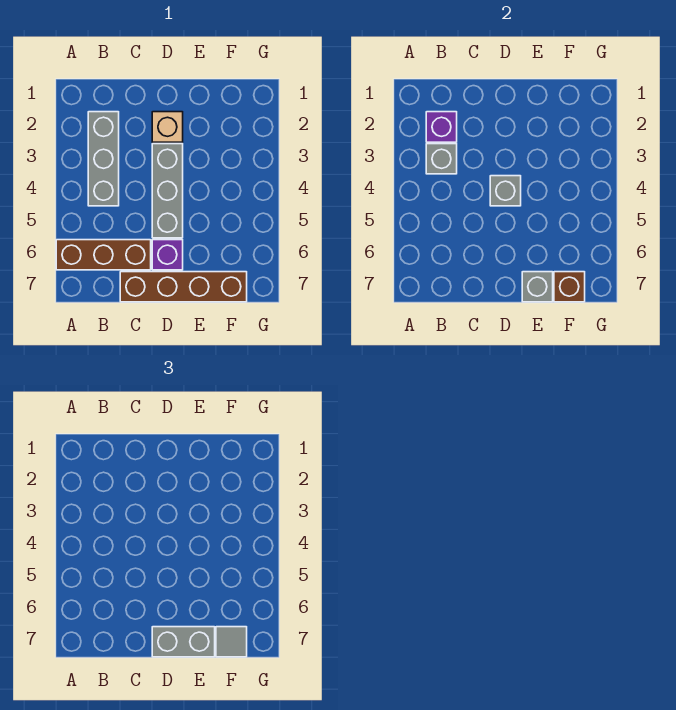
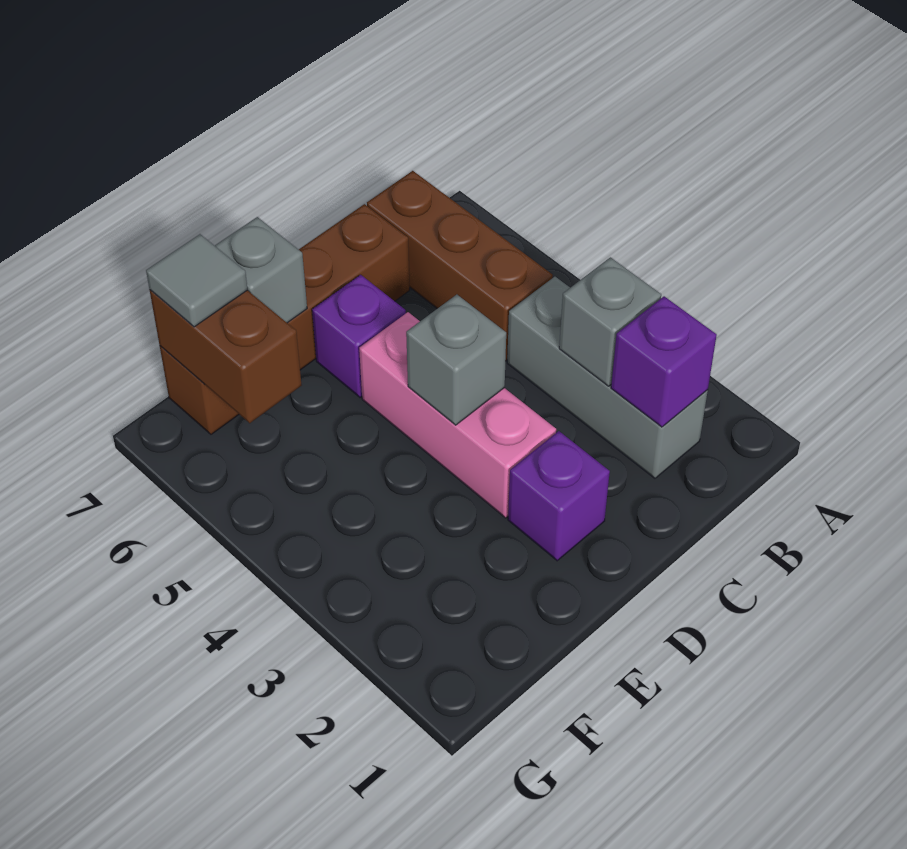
brown brick A6:C6 level 1 -> brown brick B5:B7 level 1
tan brick D2 level 1 -> purple brick D2 level 1
grey brick D3:D5 level 1 -> pink brick D3:D5 level 1
grey brick D7:E7 level 3 -> none
brown brick F7 level 2 -> brown brick F6:F7 level 2

